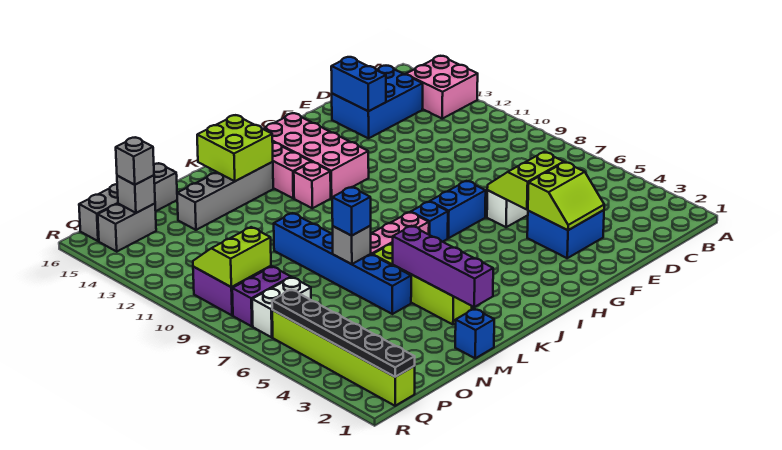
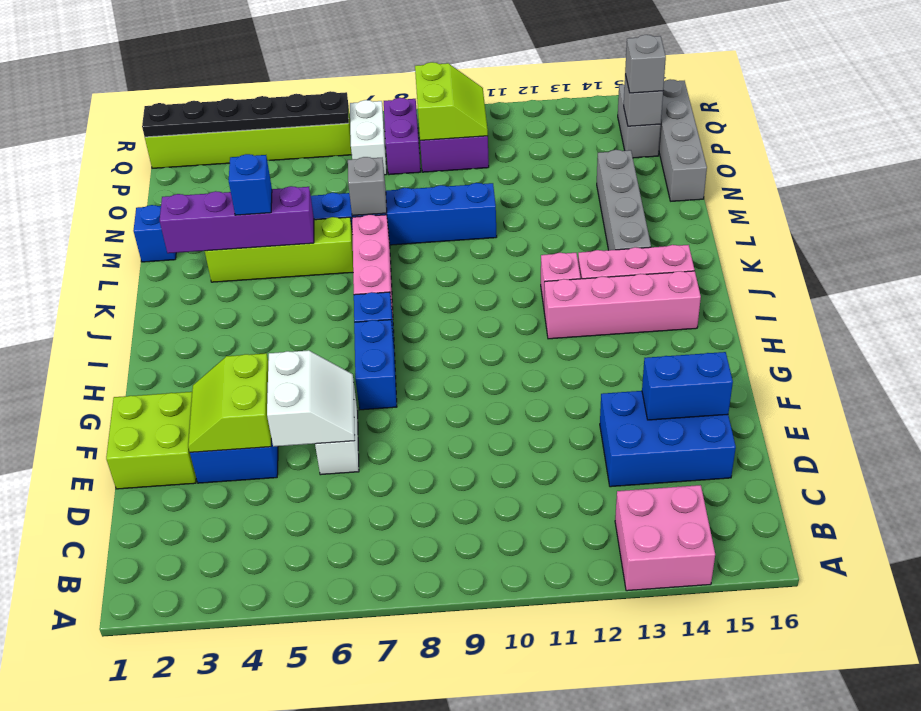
blue brick C14:E15 level 1 -> blue brick D13:E15 level 1
lime slope E5:F6 level 2 top 5 -> white slope E5:F6 level 2 top 5
pink brick H12:I15 level 1 -> pink brick I12:I15 level 1
lime brick K14:L15 level 2 -> lime brick E1:F2 level 1
blue brick M7 level 3 -> blue brick L4 level 3

